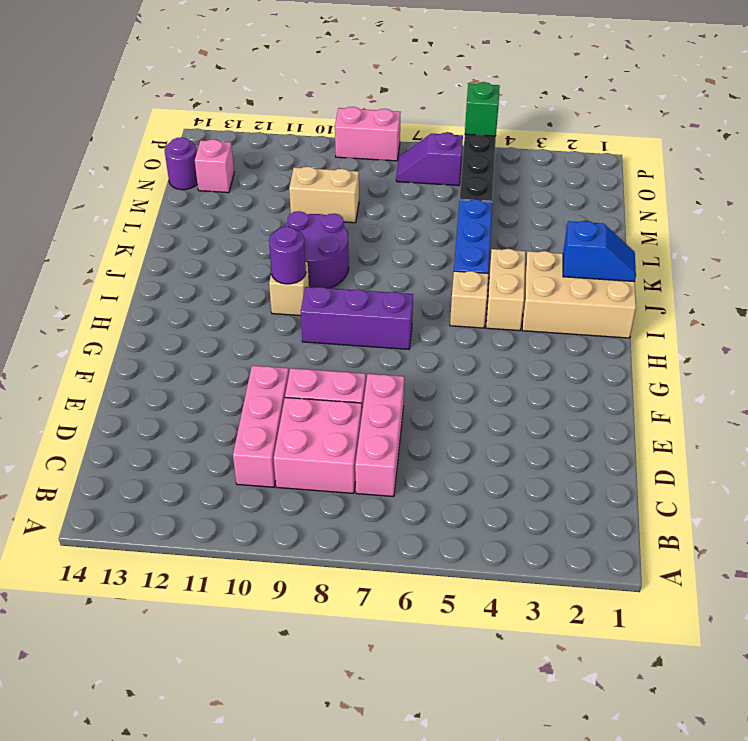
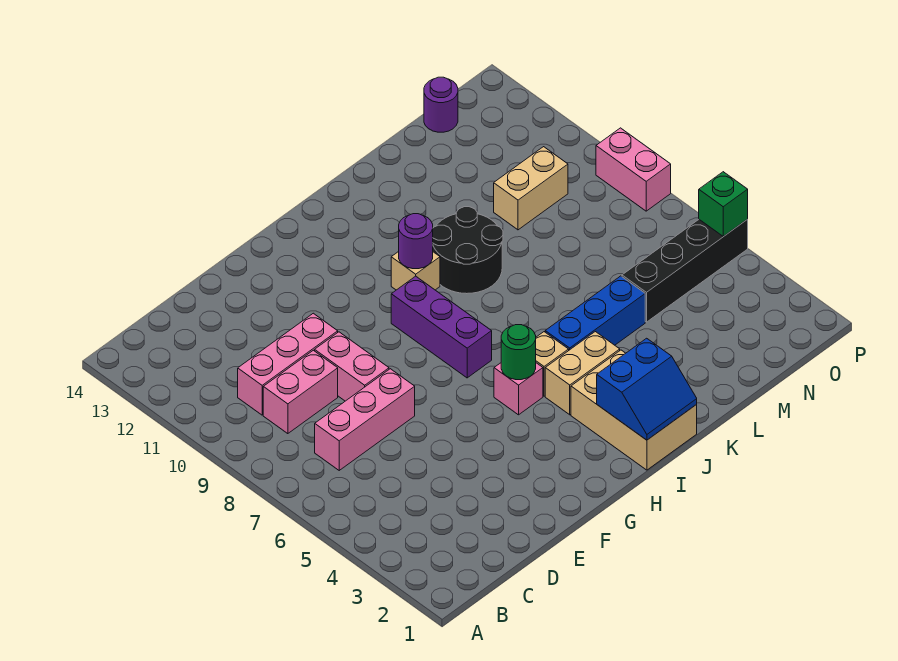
pink brick C8:D9 level 1 -> pink brick C9:D9 level 1
none -> green round brick H5 level 2
blue slope J1:J2 level 2 top 2 -> blue slope I1:J2 level 2 top 2
purple round brick J9:K10 level 1 -> black round brick J9:K10 level 1
tan brick M9:M10 level 1 -> tan brick M10:N10 level 1
pink brick N13 level 1 -> pink brick H5 level 1
purple slope O6:O7 level 1 top 6 -> none

